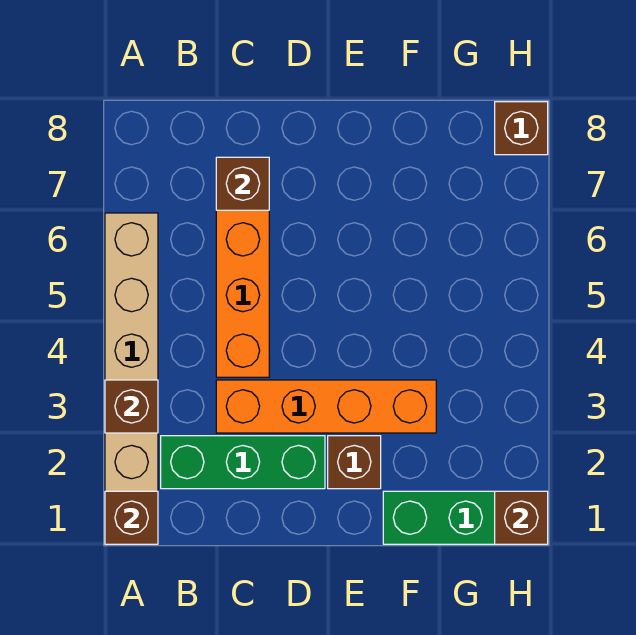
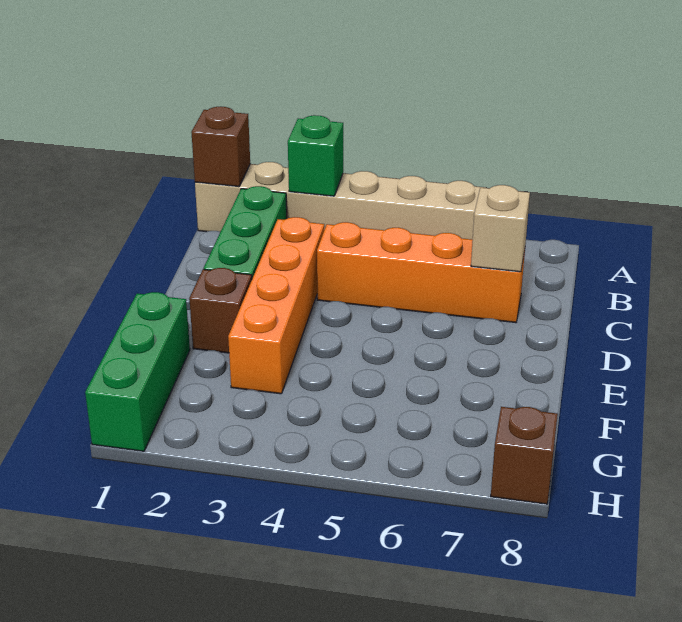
brown brick A3 level 2 -> green brick A3 level 2
brown brick C7 level 2 -> tan brick C7 level 2
brown brick H1 level 2 -> none

